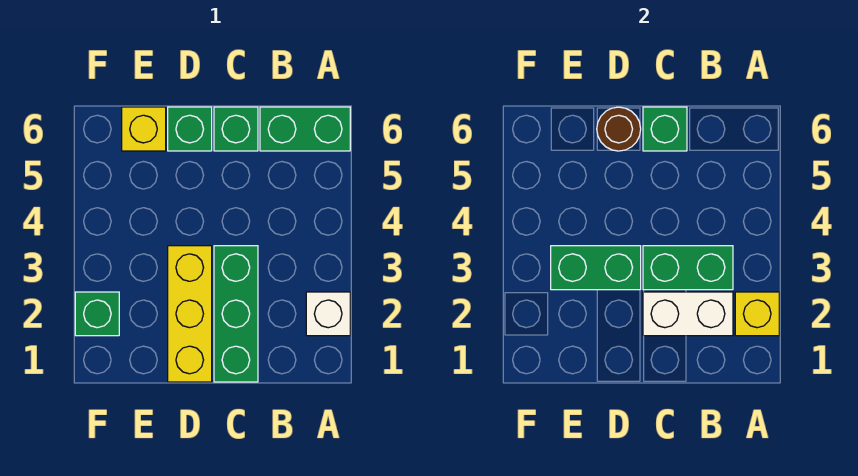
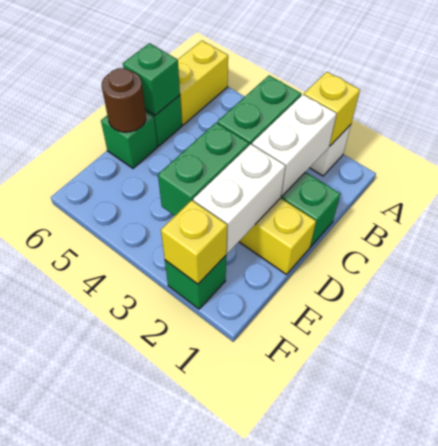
green brick A6:B6 level 1 -> yellow brick A6:B6 level 1
none -> white brick D2:E2 level 2
yellow brick E6 level 1 -> yellow brick F2 level 2

